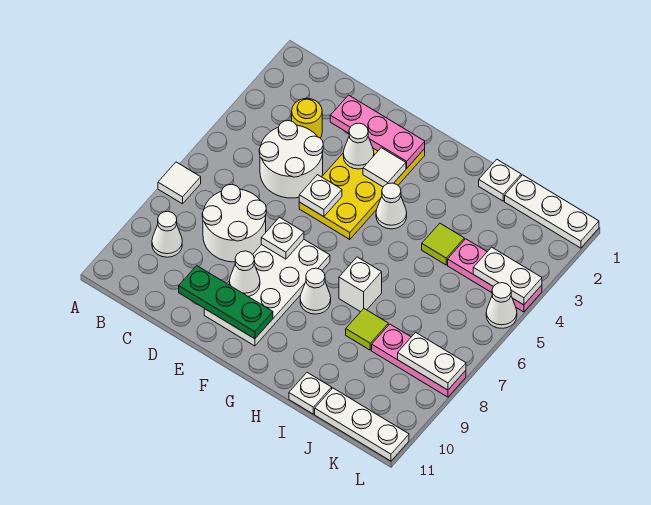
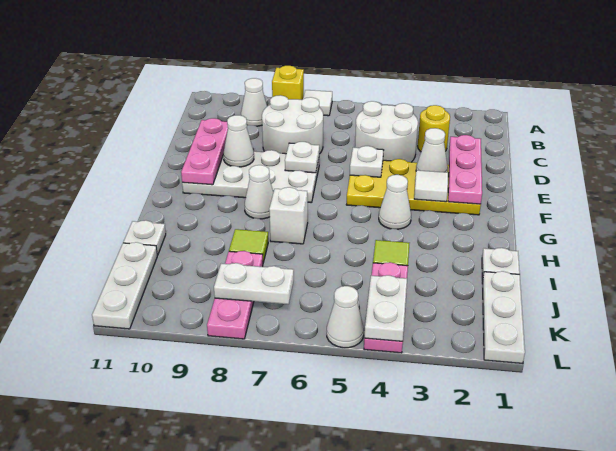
none -> yellow brick A8 level 1
green plate D10:F10 level 2 -> pink plate D10:F10 level 2
white plate K8:L8 level 2 -> white plate K7:K8 level 2

